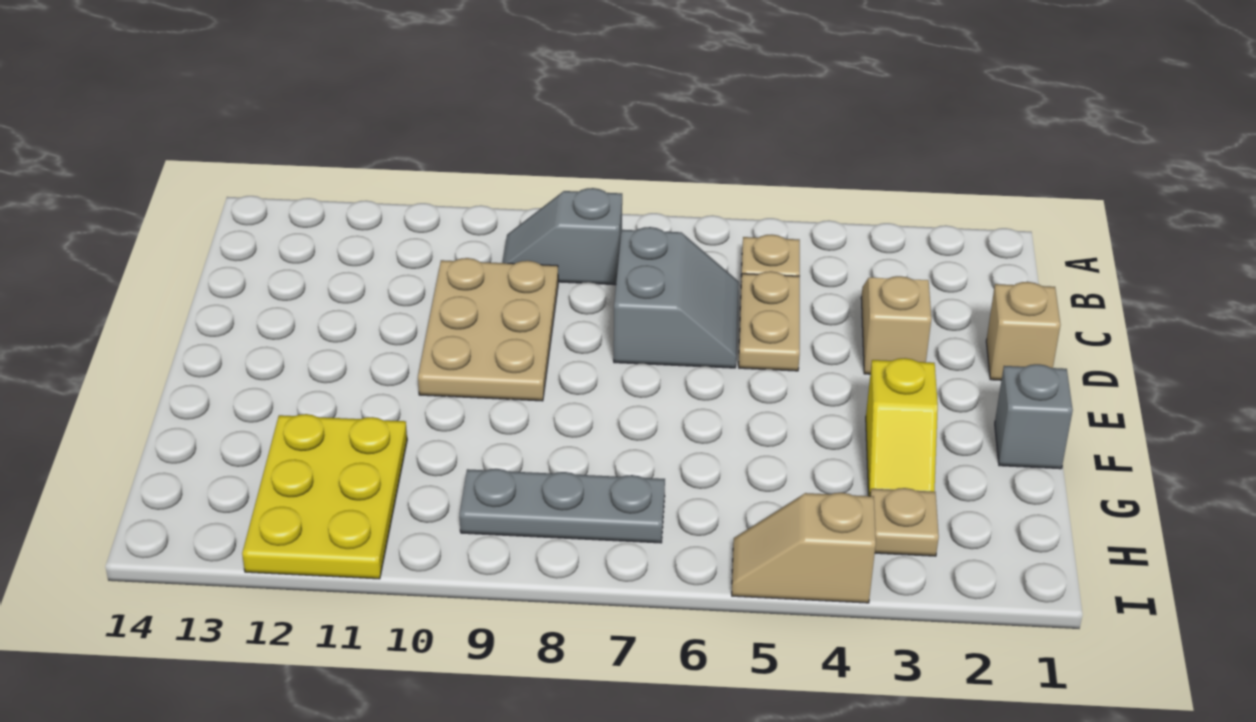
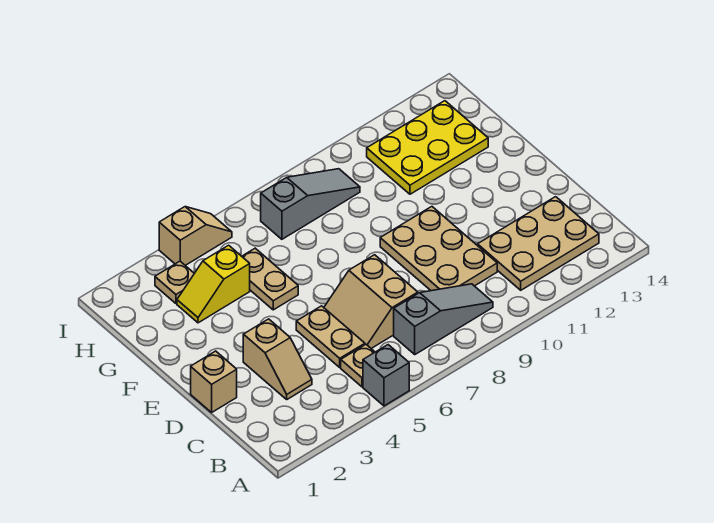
grey slope B8:B9 level 1 top 8 -> grey slope B7:B9 level 1 top 7
none -> tan plate B11:C13 level 1
grey slope C6:D7 level 1 top 7 -> tan slope C6:D7 level 1 top 7
grey brick F1 level 1 -> grey brick A5 level 1
yellow slope F3:G3 level 1 top F -> yellow slope G3:G4 level 1 top 4
none -> tan plate F5:G5 level 1
yellow plate G11:I12 level 1 -> yellow plate G11:H13 level 1
grey plate H7:H9 level 1 -> grey slope H7:H9 level 1 top 7

